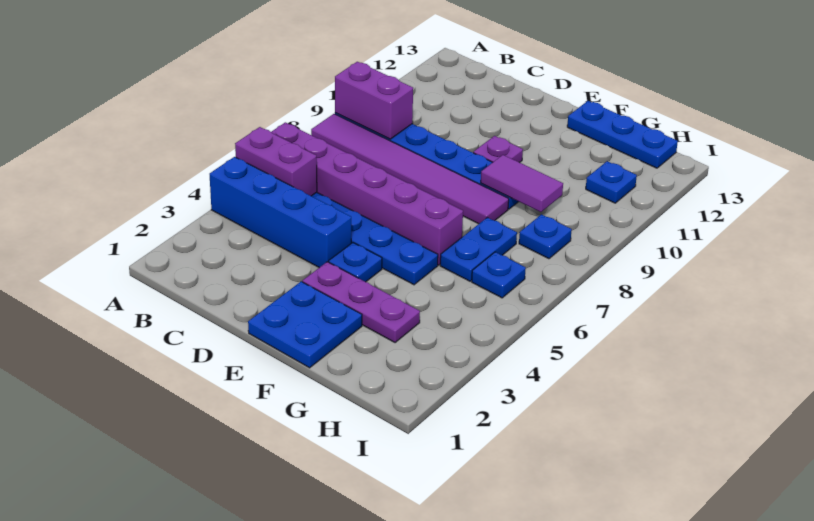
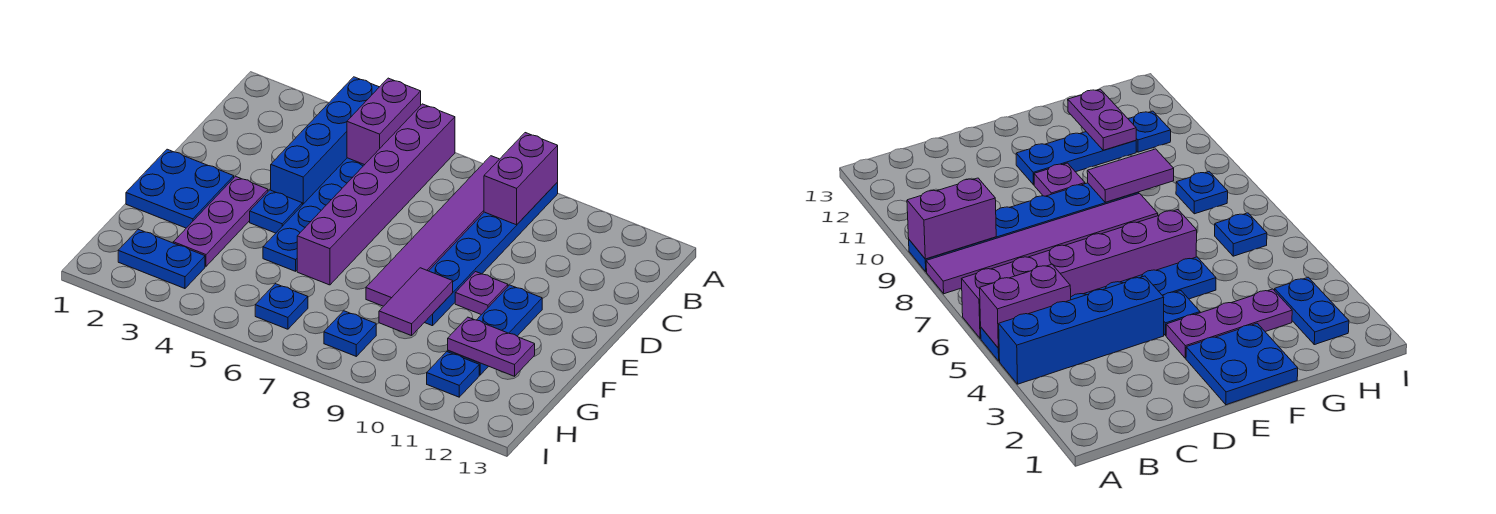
blue plate F13:H13 level 1 -> blue plate E11:G11 level 1
blue plate G6:G7 level 1 -> blue plate H2:H3 level 1
none -> purple plate G11:G12 level 2

